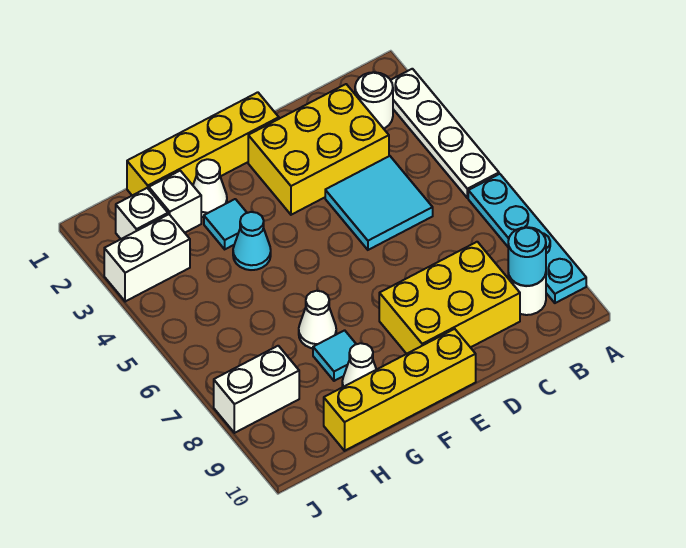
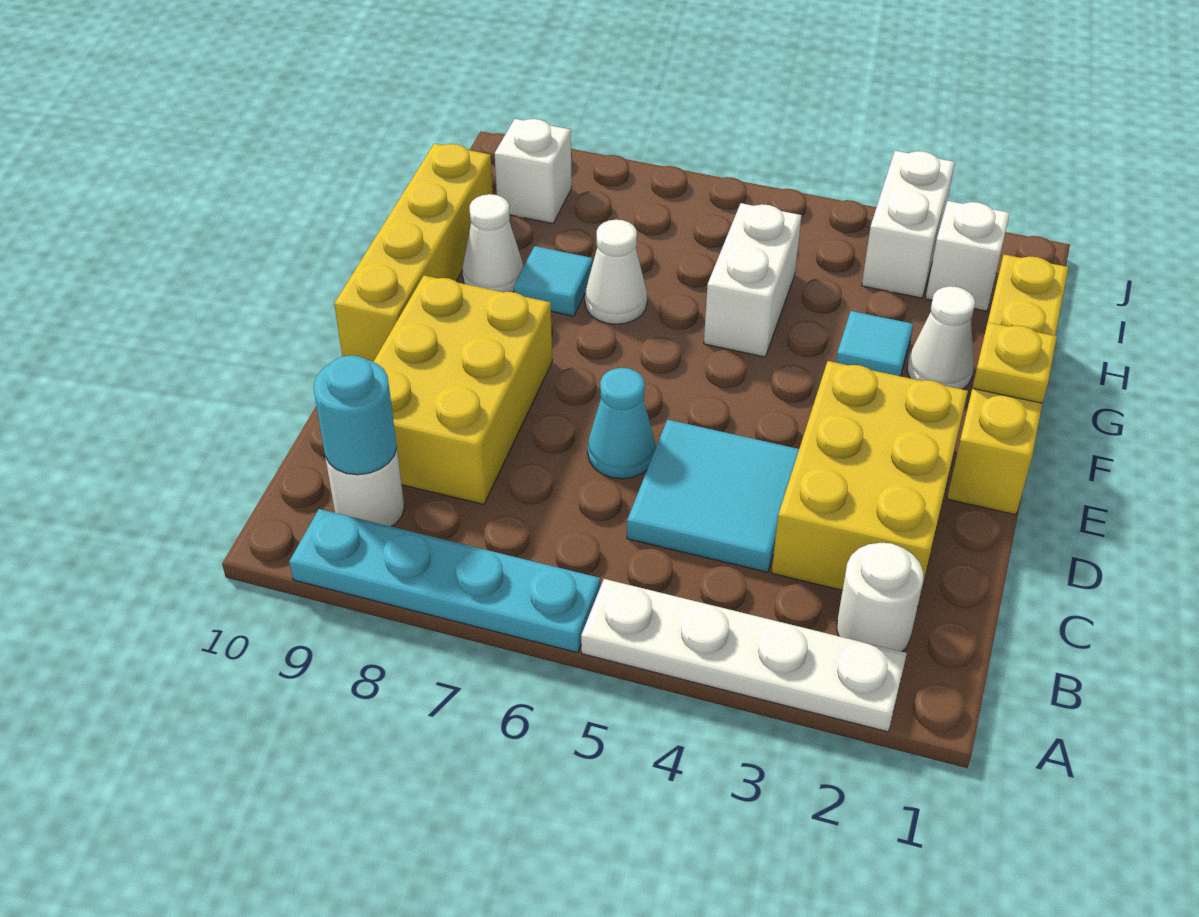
none -> yellow plate F1 level 2
cyan cone G4 level 1 -> cyan cone D6 level 1
white brick H2 level 1 -> white brick I9 level 1
white brick I8:J8 level 1 -> white brick G5:H5 level 1

